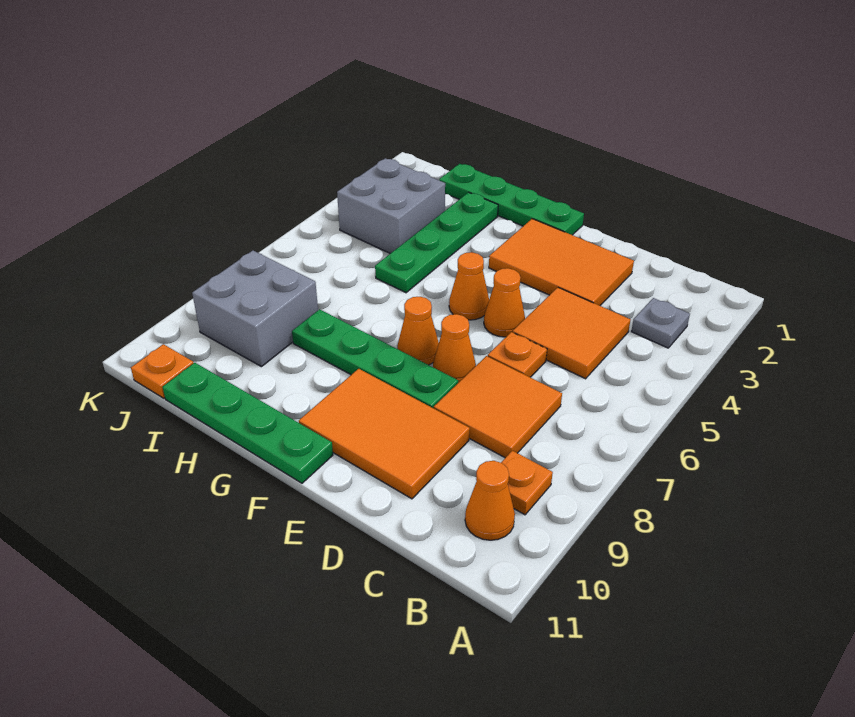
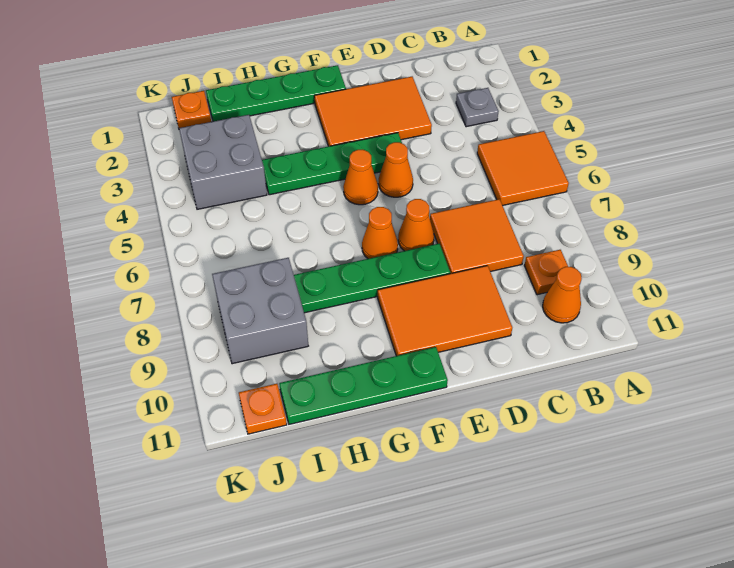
orange tile C4:D5 level 1 -> orange tile A5:B6 level 1
orange plate D6 level 1 -> orange plate J1 level 1
green plate H2:H5 level 1 -> green plate E4:H4 level 1

